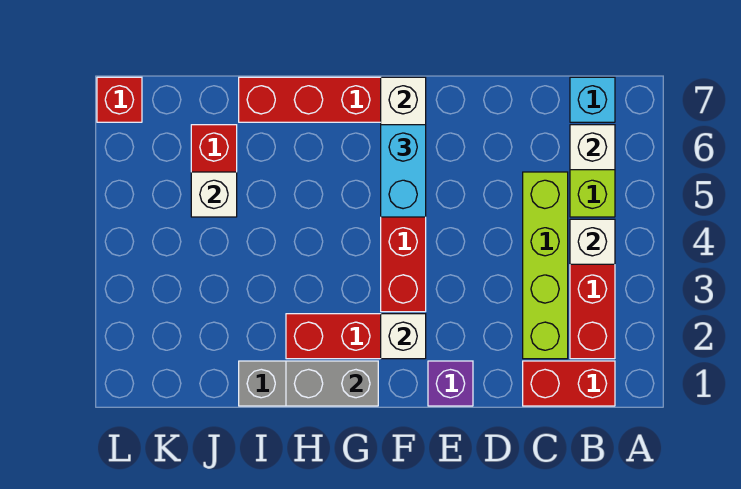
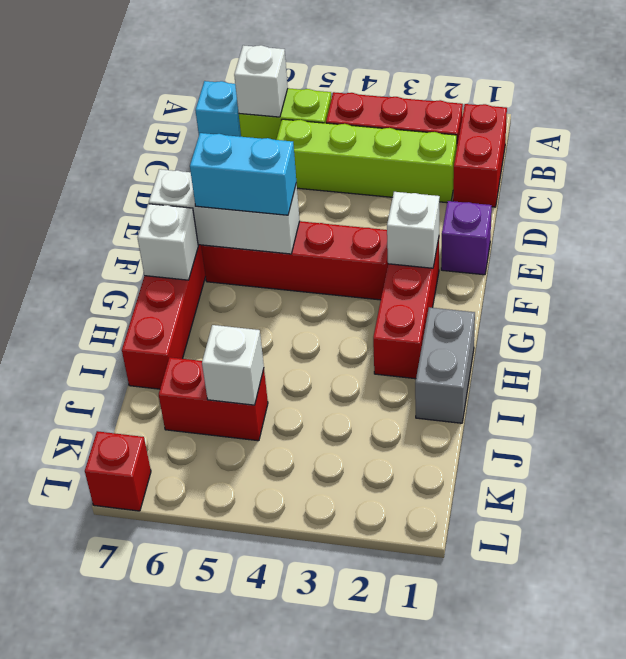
white brick B4 level 2 -> white brick G7 level 2
grey brick G1:H1 level 2 -> none

